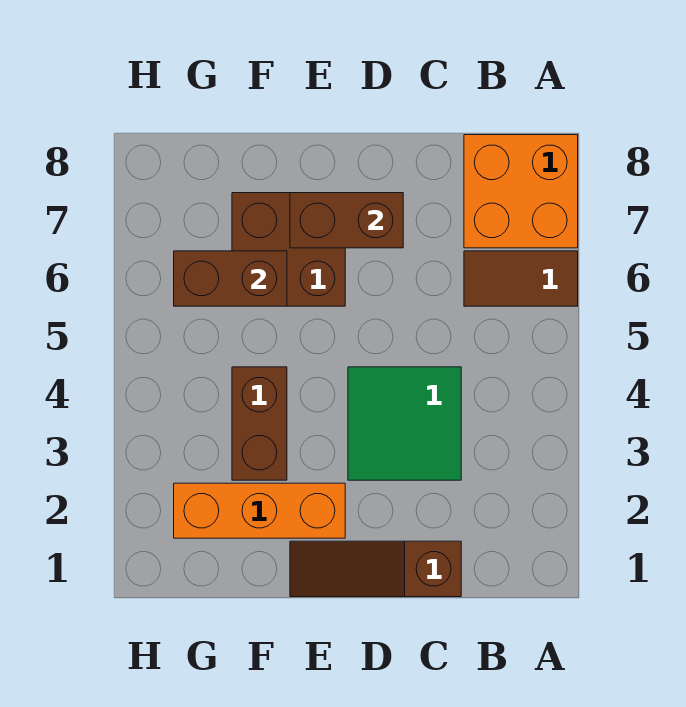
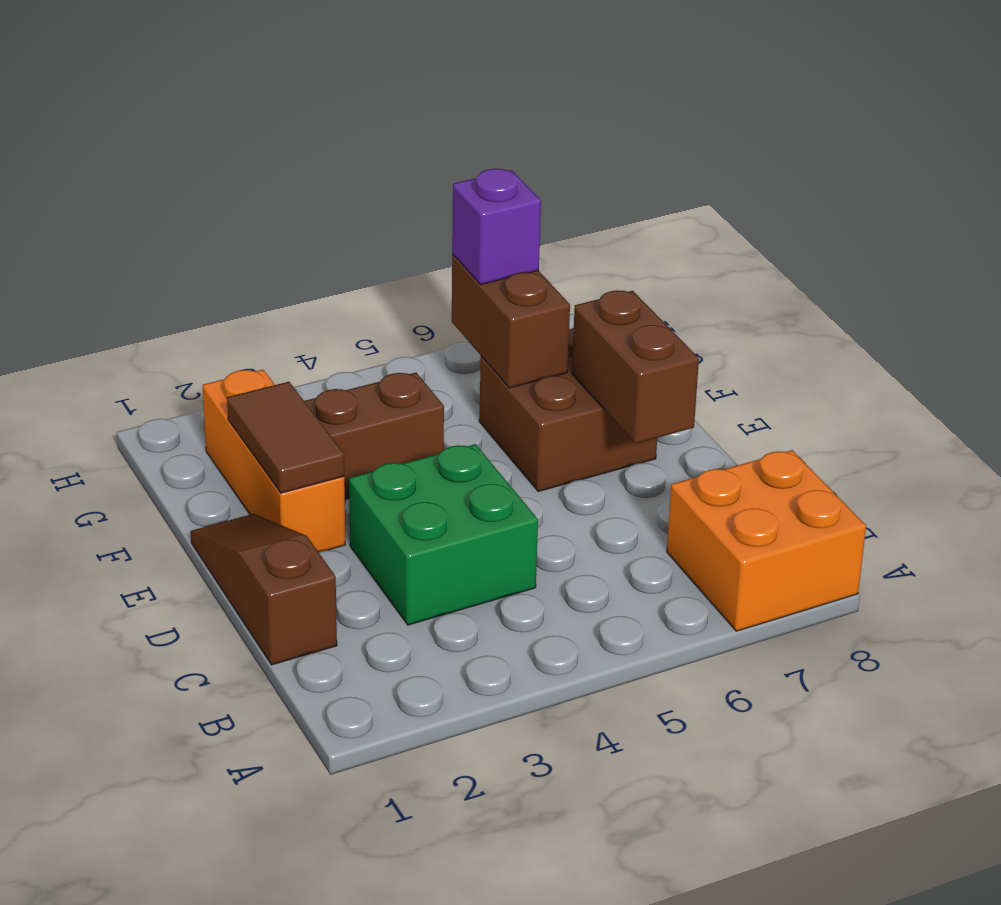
brown tile A6:B6 level 1 -> brown tile E2:F2 level 2
green tile C3:D4 level 1 -> green brick C3:D4 level 1
none -> purple brick G6 level 3

